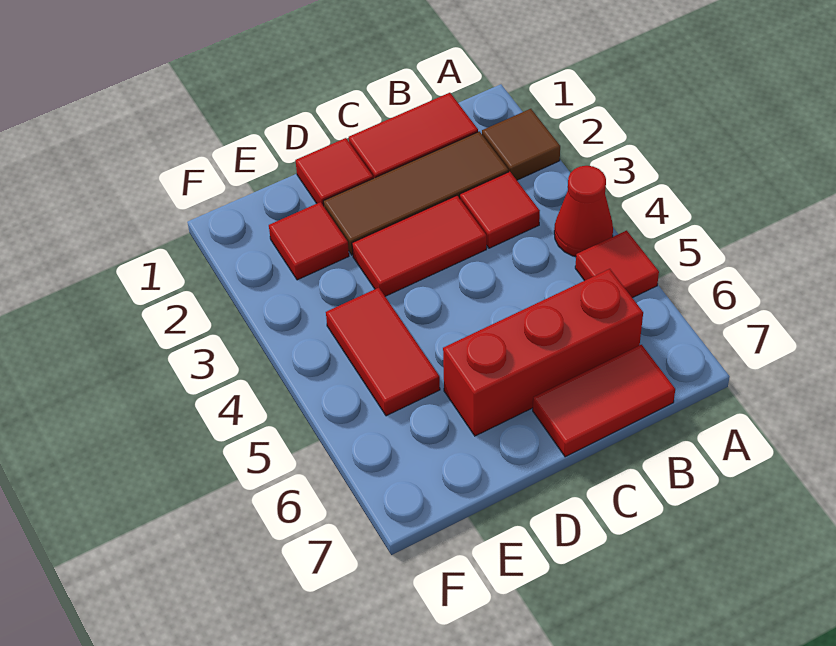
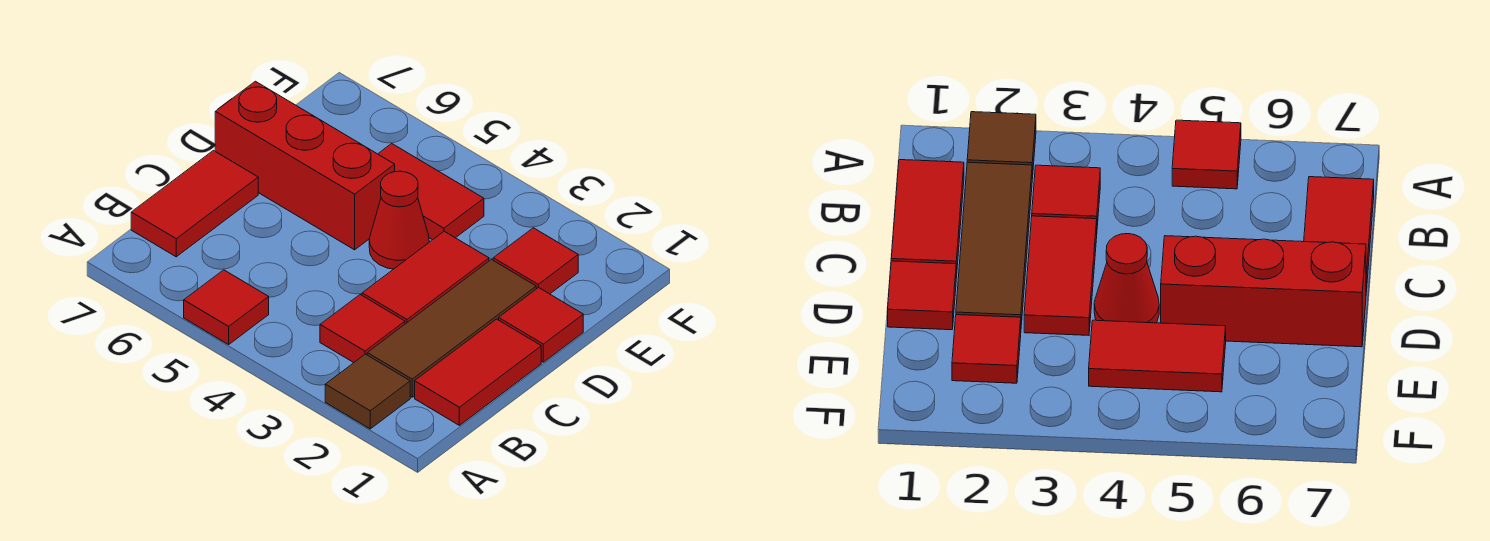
red cone A4 level 1 -> red cone D4 level 1
red brick B6:D6 level 1 -> red brick D5:D7 level 1

